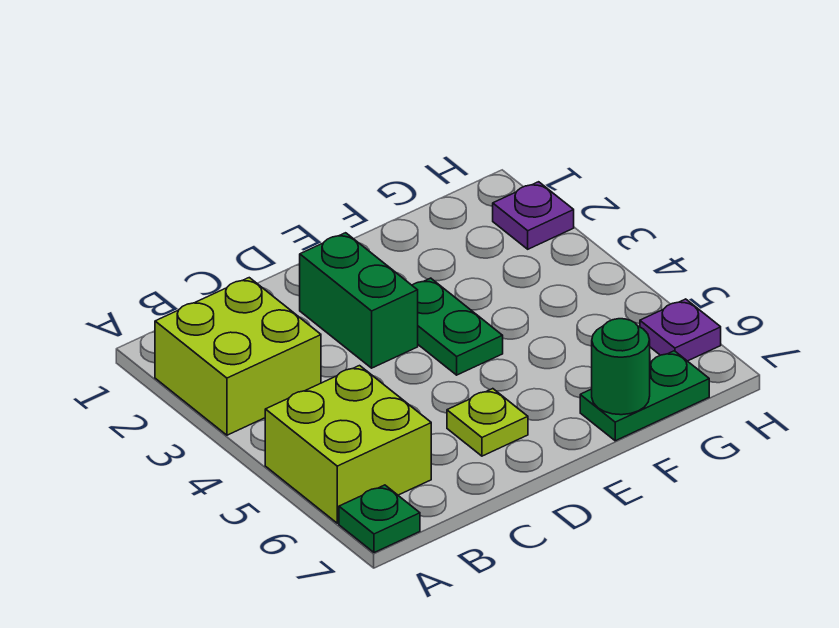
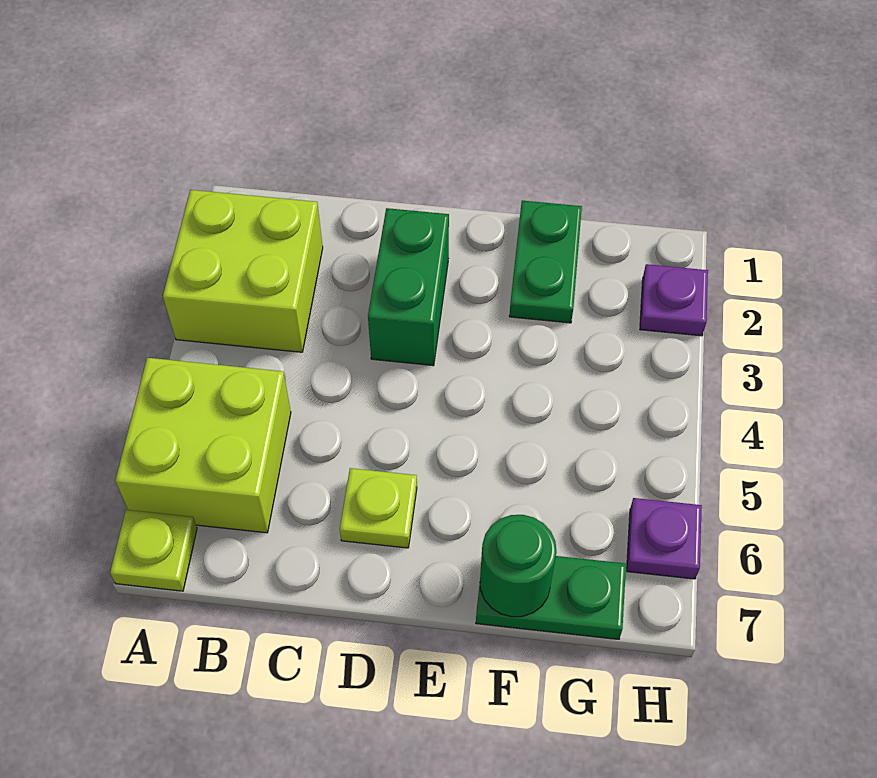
green plate A7 level 1 -> lime plate A7 level 1
green plate E3:E4 level 1 -> green plate F1:F2 level 1

